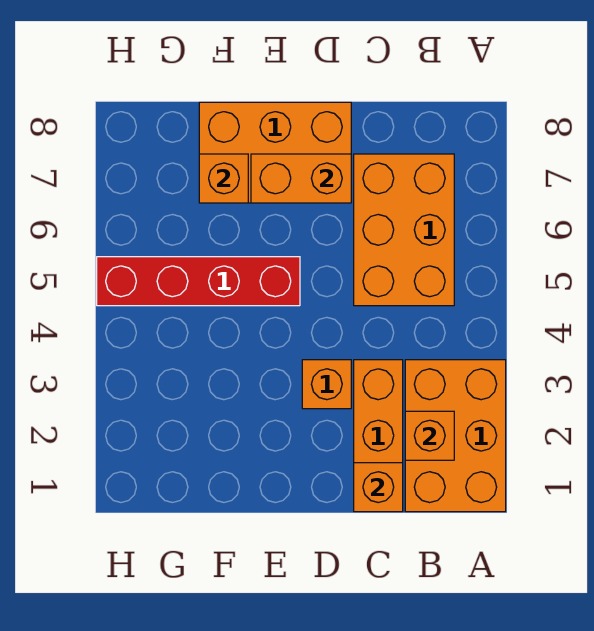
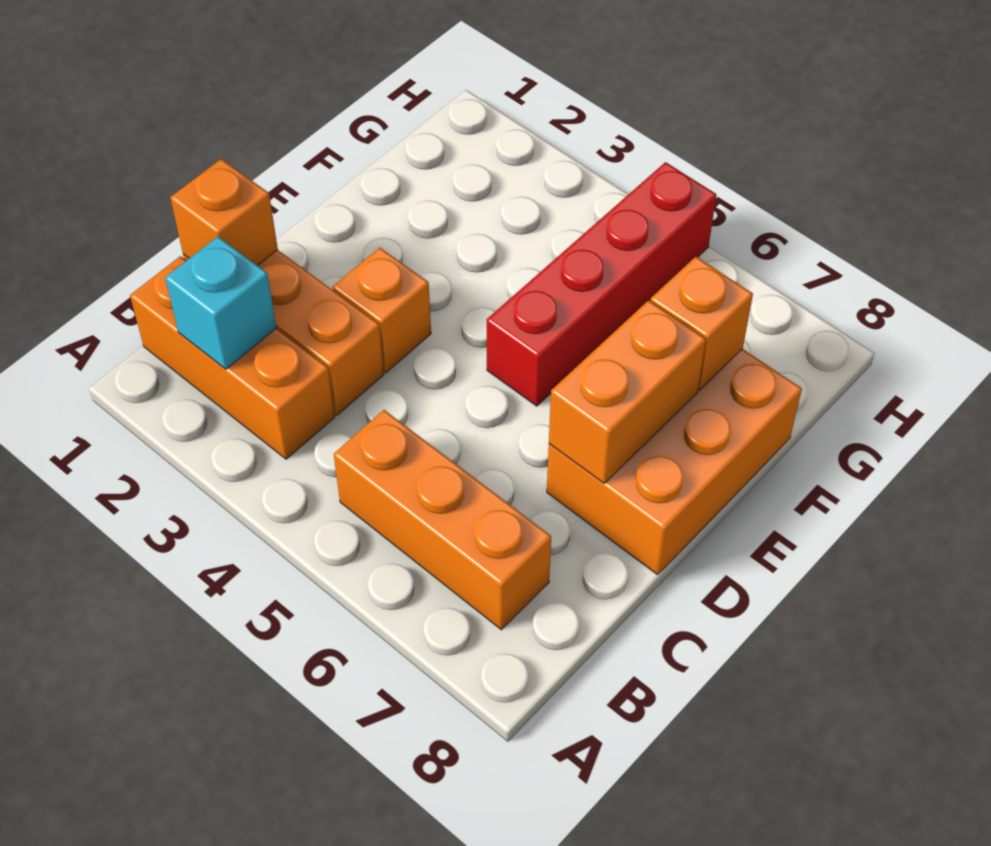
orange brick A1:B3 level 1 -> orange brick B1:B3 level 1
orange brick B2 level 2 -> cyan brick B2 level 2
orange brick B5:C7 level 1 -> orange brick B5:B7 level 1

